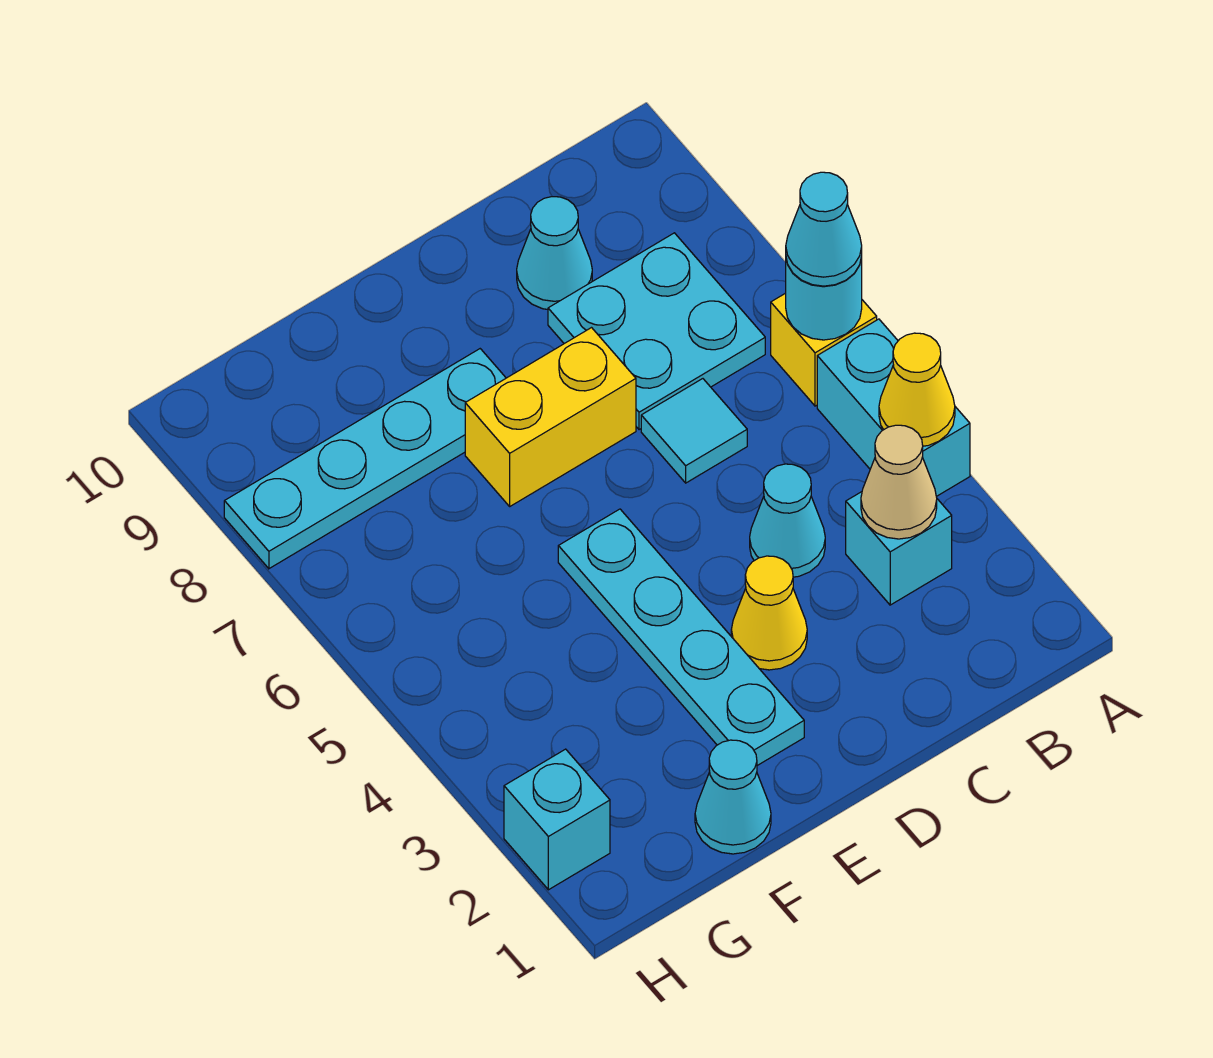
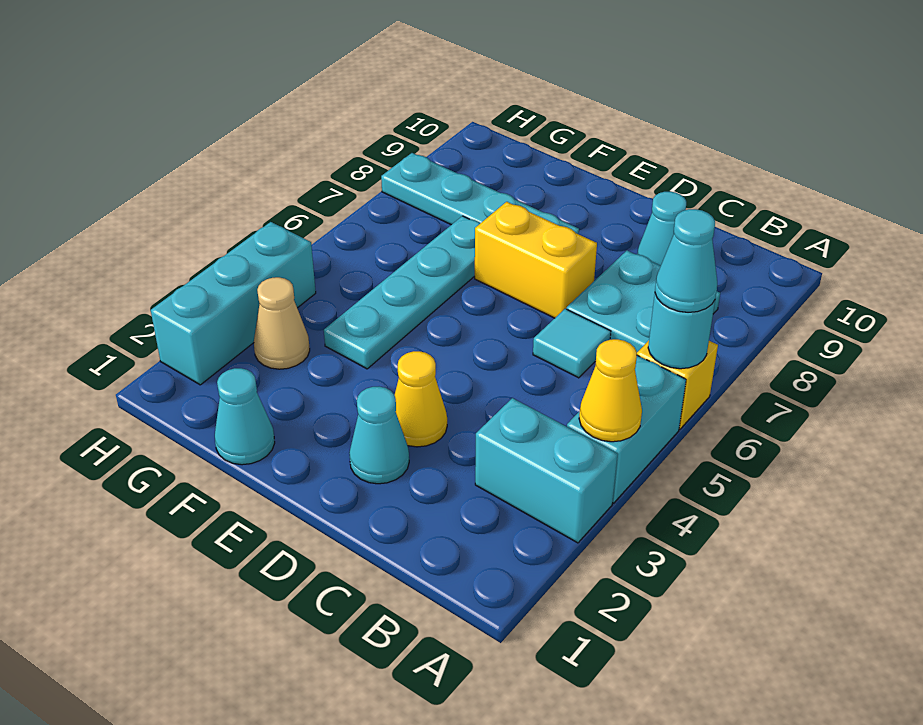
cyan brick B3 level 1 -> cyan brick A3:B3 level 1
tan cone B3 level 2 -> tan cone G3 level 1
cyan cone C4 level 1 -> cyan cone D2 level 1
cyan plate E2:E5 level 1 -> cyan plate F4:F7 level 1
cyan brick H2 level 1 -> cyan brick H2:H4 level 1

